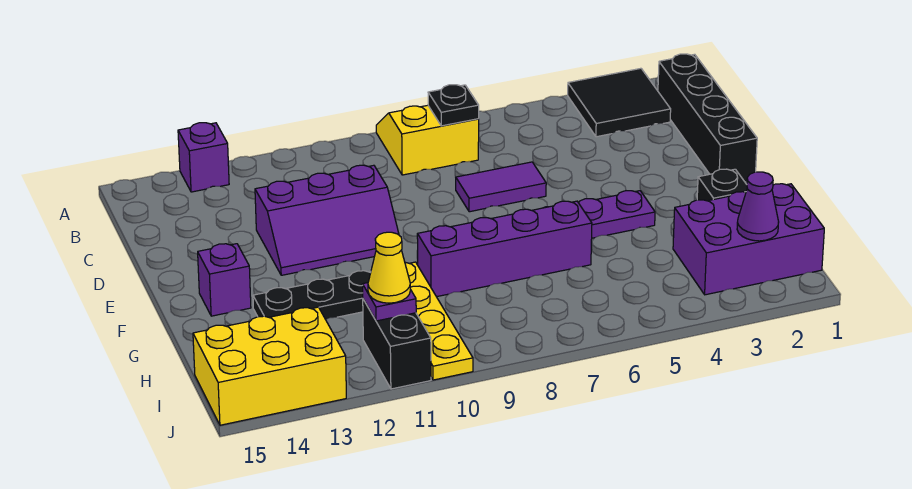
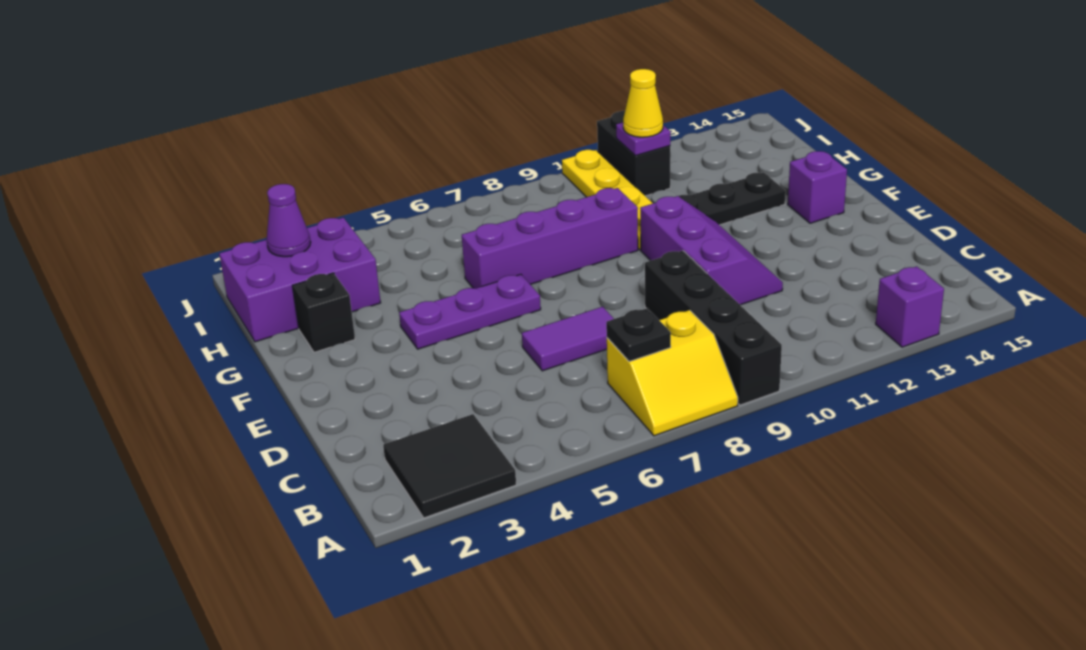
black brick B1:E1 level 1 -> black brick A9:D9 level 1
purple slope D10:E12 level 1 top D -> purple slope D10:F11 level 1 top 10
yellow brick I13:J15 level 1 -> none

